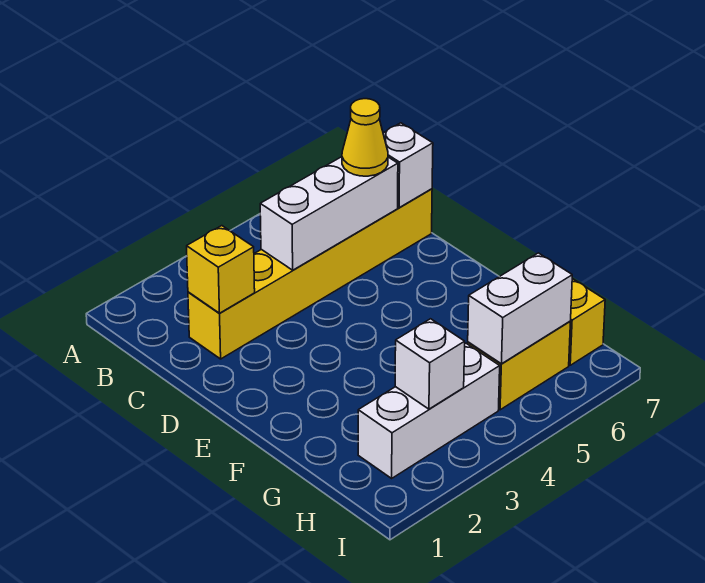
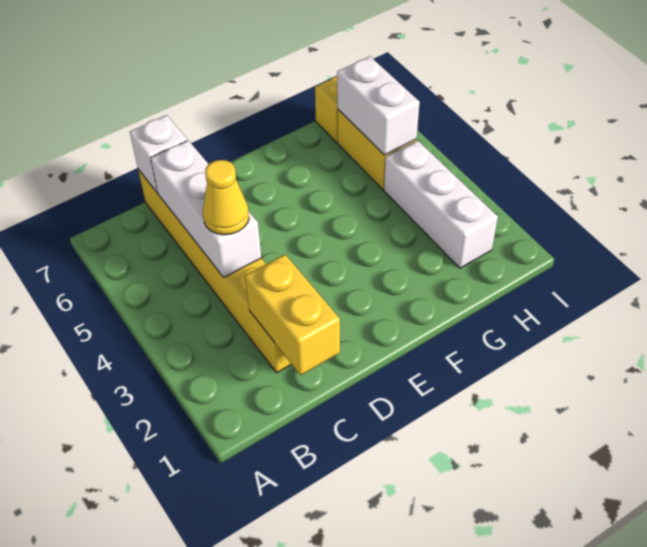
yellow brick C2 level 2 -> yellow brick C1:C2 level 2
yellow cone C6 level 3 -> yellow cone C4 level 3
white brick H3 level 2 -> none

